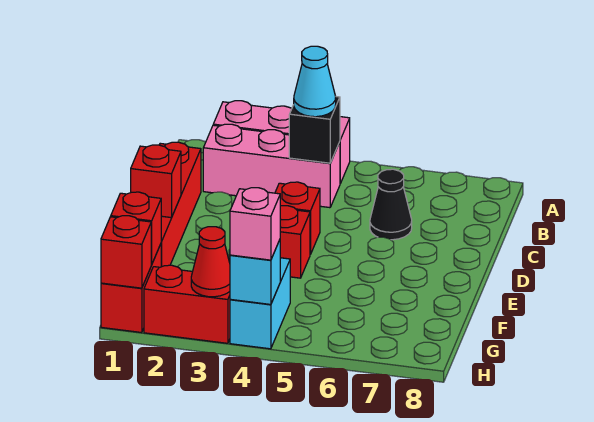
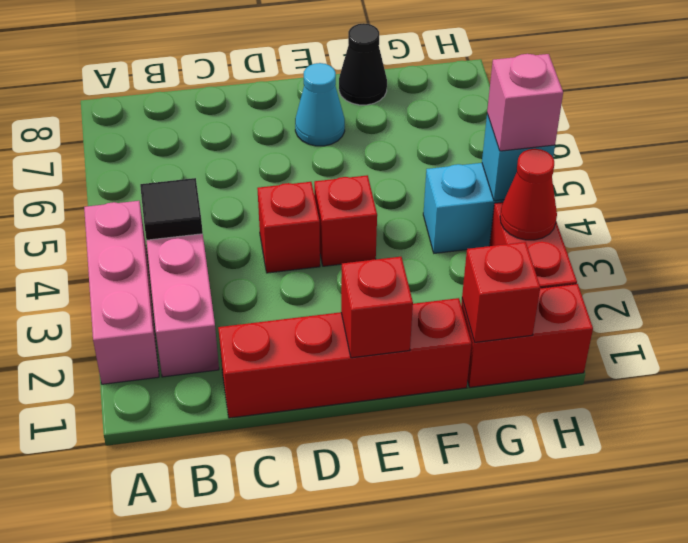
black brick B4 level 2 -> black tile B4 level 2
cyan cone B4 level 3 -> cyan cone E7 level 1
black cone C6 level 1 -> black cone F8 level 1
red brick H1 level 2 -> none

